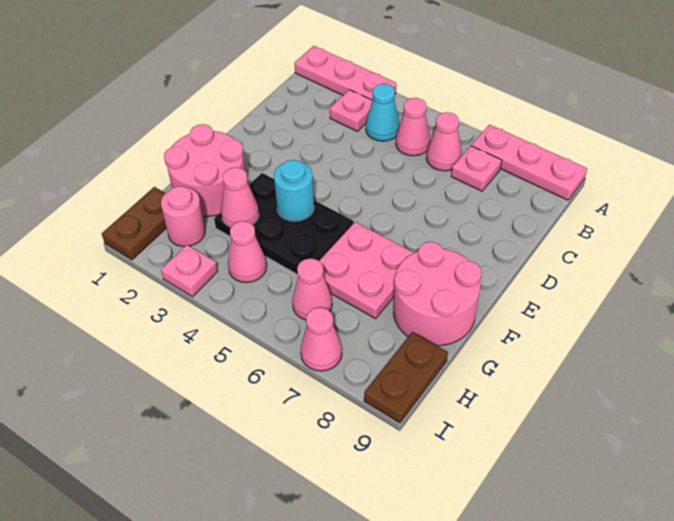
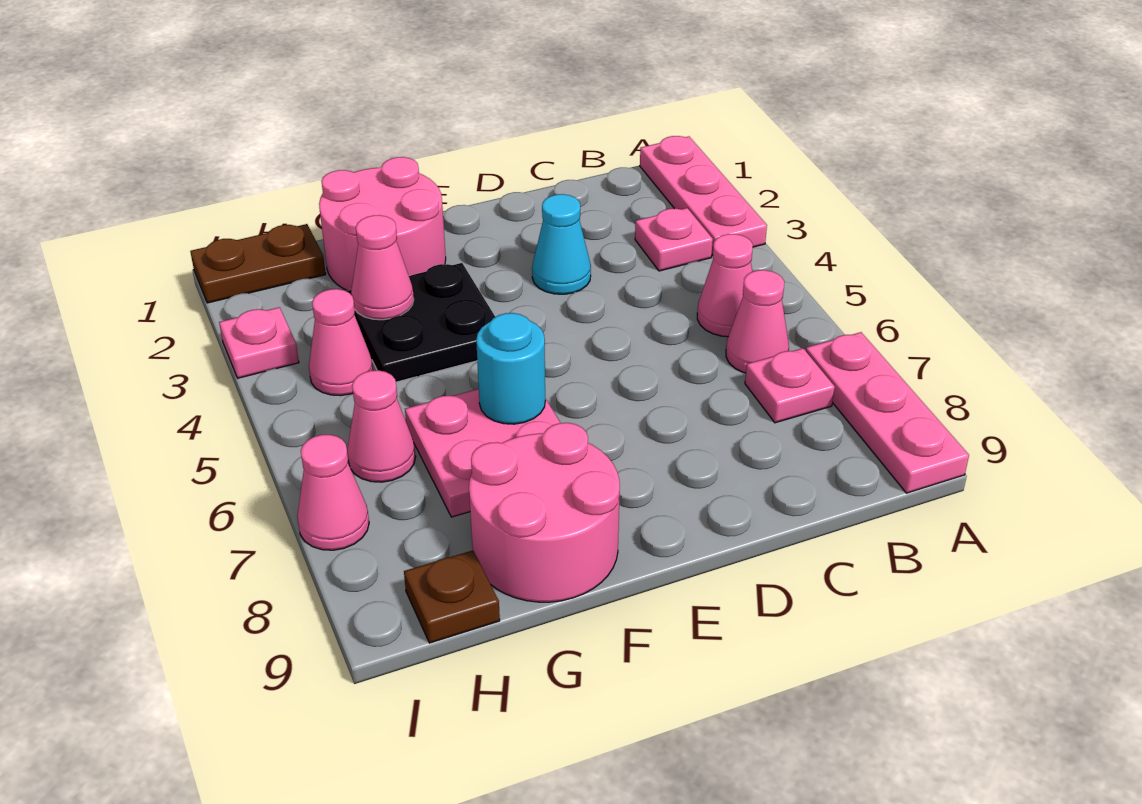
cyan cone B4 level 1 -> cyan cone D3 level 1
black plate F3:G5 level 1 -> black plate F3:G4 level 1
cyan round brick F4 level 2 -> cyan round brick F6 level 2
pink round brick H2 level 1 -> none
brown plate H9:I9 level 1 -> brown plate H9 level 1

